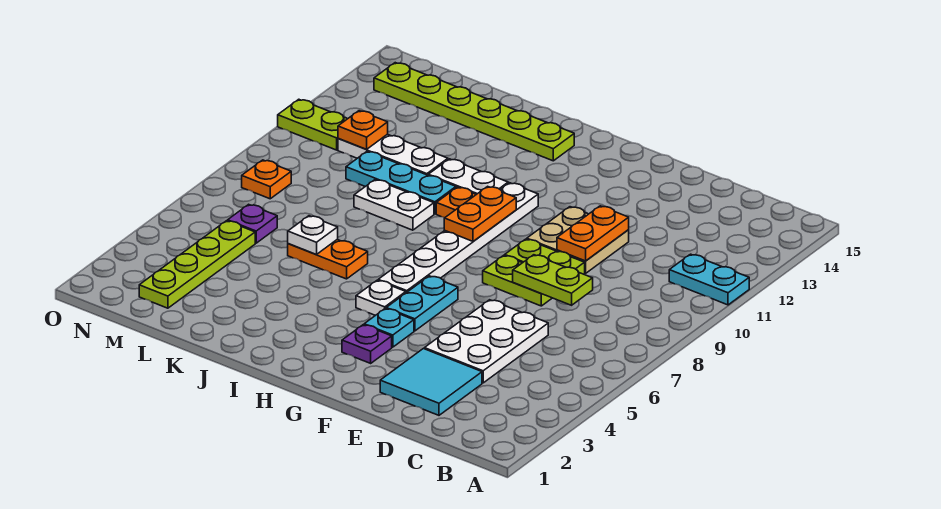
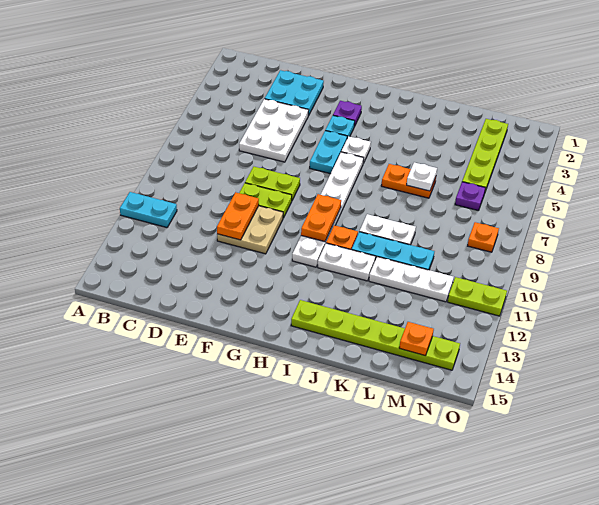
cyan tile D2:E3 level 1 -> cyan plate D2:E3 level 1
lime plate D8:E8 level 2 -> none
orange plate M11 level 2 -> orange plate M14 level 2

